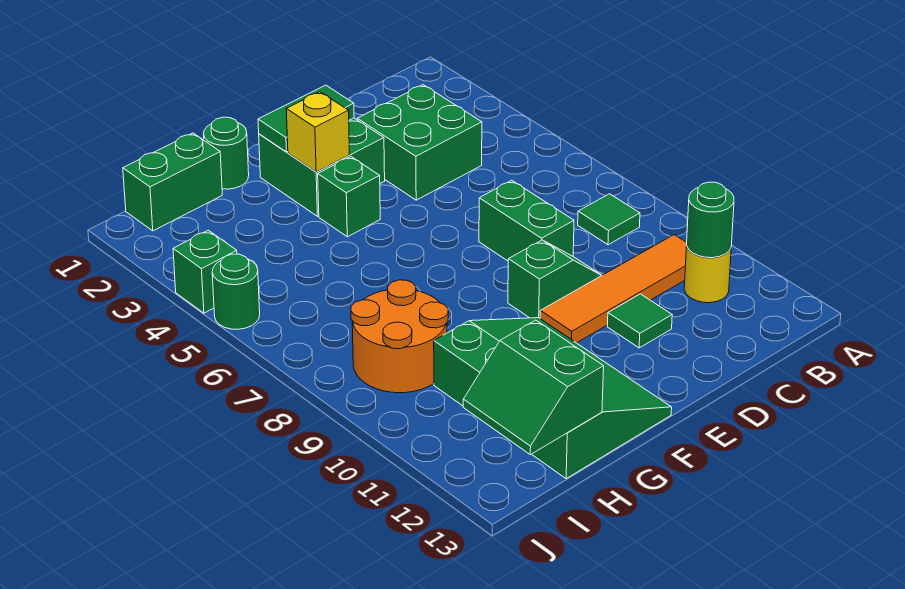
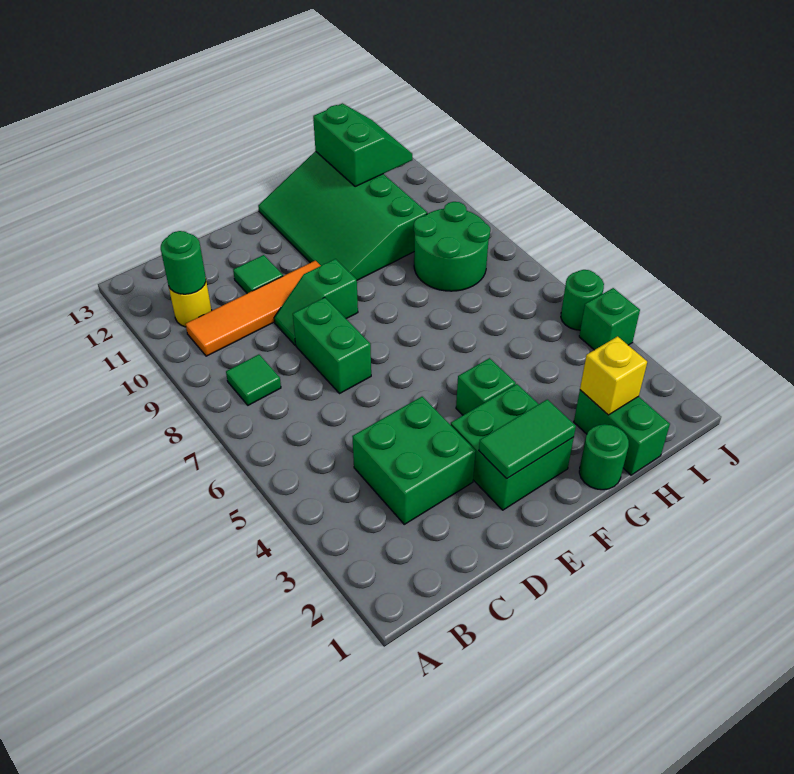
yellow brick F3 level 2 -> yellow brick H2 level 2
green brick H1:I1 level 1 -> green brick H1:H2 level 1
orange round brick H8:I9 level 1 -> green round brick H8:I9 level 1

